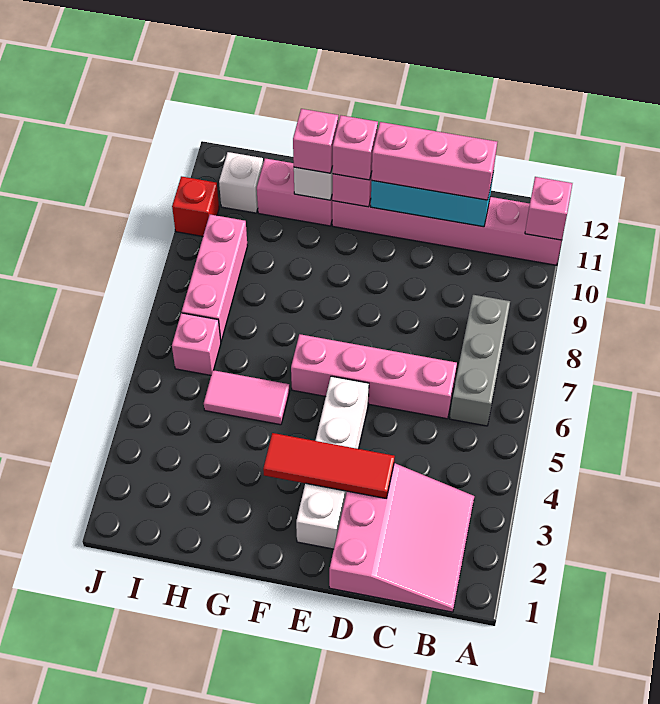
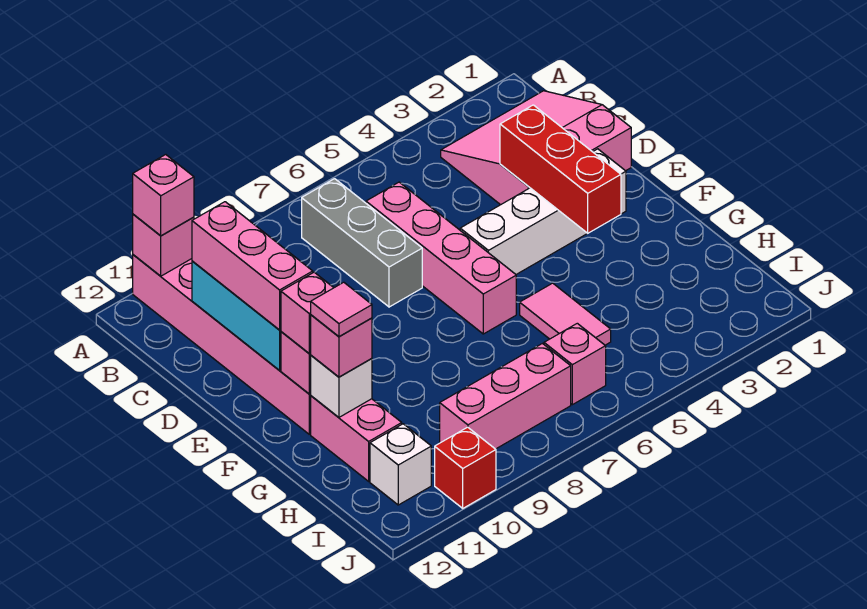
none -> pink brick A11 level 3
grey brick B6:B8 level 1 -> grey brick B7:D7 level 1
red tile D3:F3 level 2 -> red brick D3:F3 level 2
none -> pink tile G11 level 4

